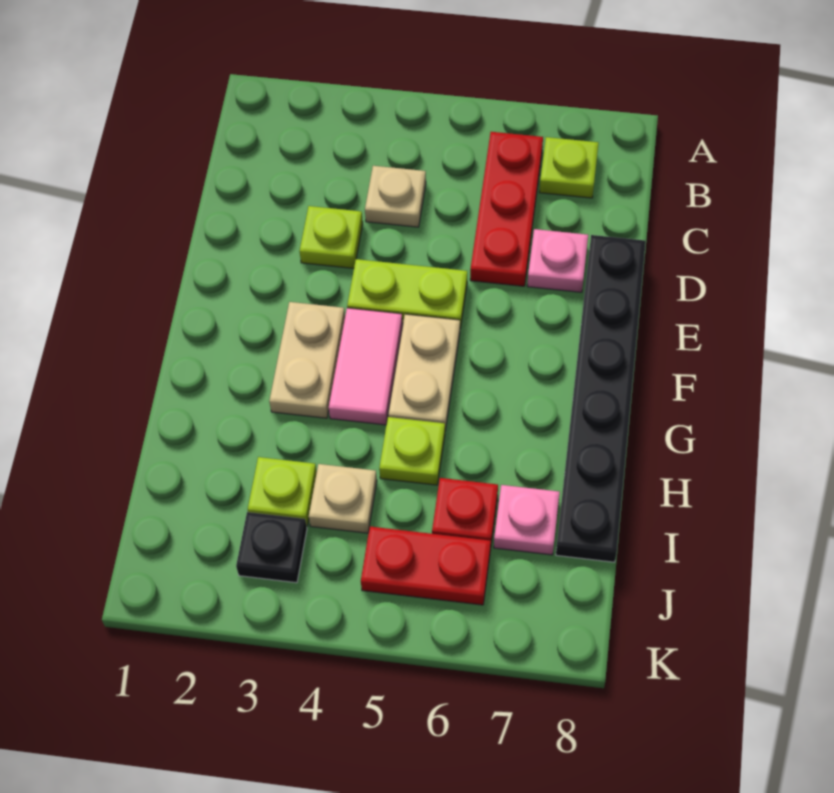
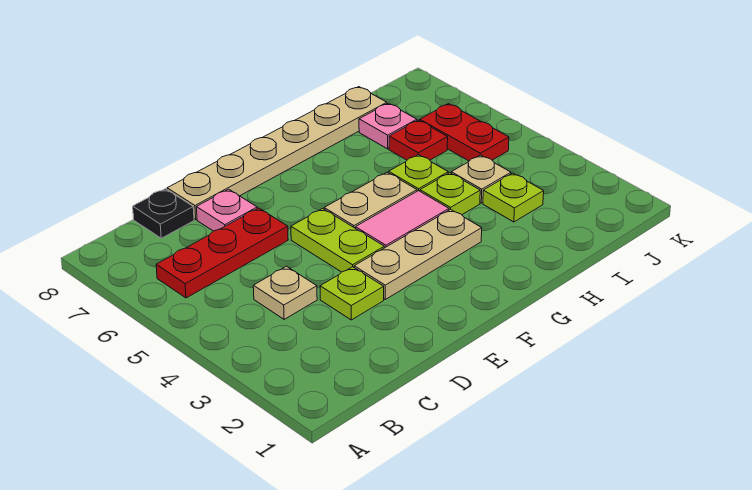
lime plate B7 level 1 -> lime plate H4 level 1
black plate D8:I8 level 1 -> tan plate D8:I8 level 1
tan plate F3:G3 level 1 -> tan plate E3:G3 level 1
black plate J3 level 1 -> black plate C8 level 1

